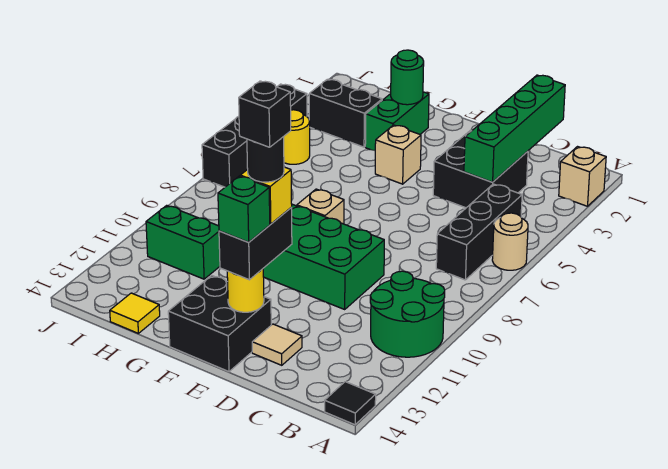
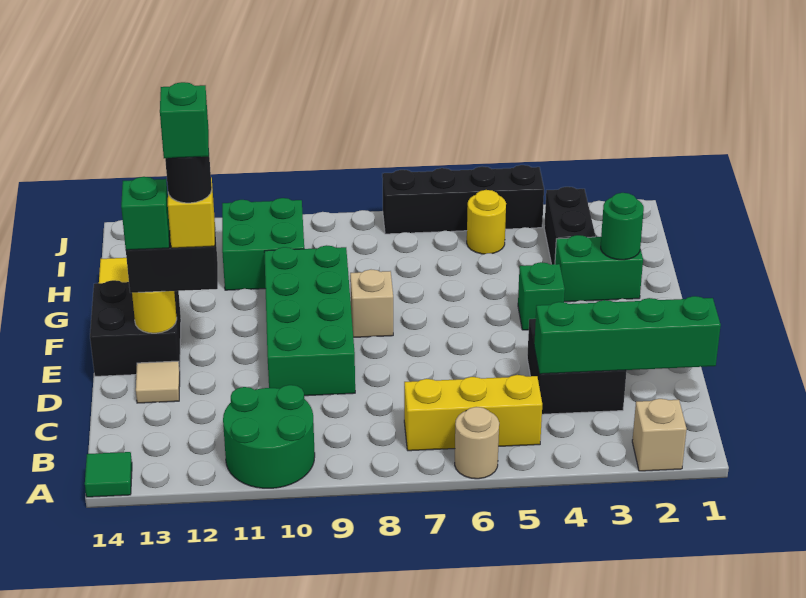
black tile A14 level 1 -> green tile A14 level 1
black brick B5:B7 level 1 -> yellow brick B5:B7 level 1
black brick E12 level 6 -> green brick E12 level 6
tan brick F4 level 1 -> green brick F4 level 1
green brick H11:I11 level 1 -> green brick H10:I11 level 1

